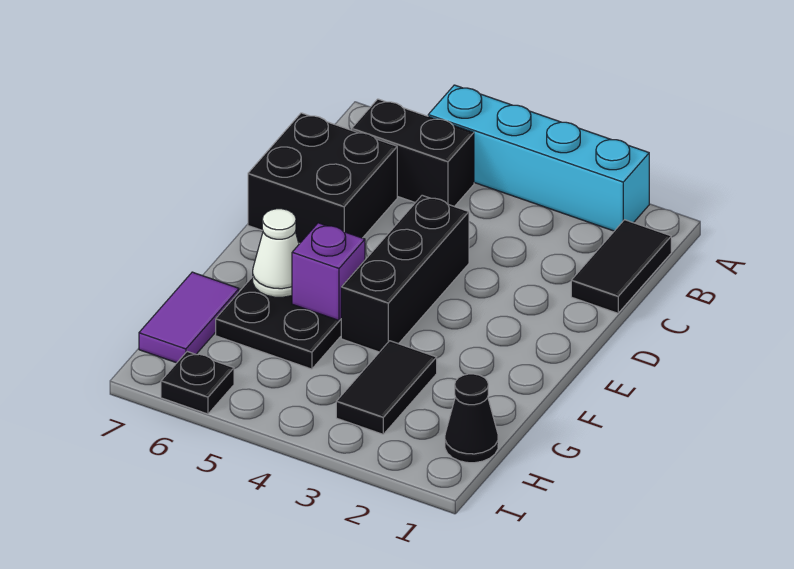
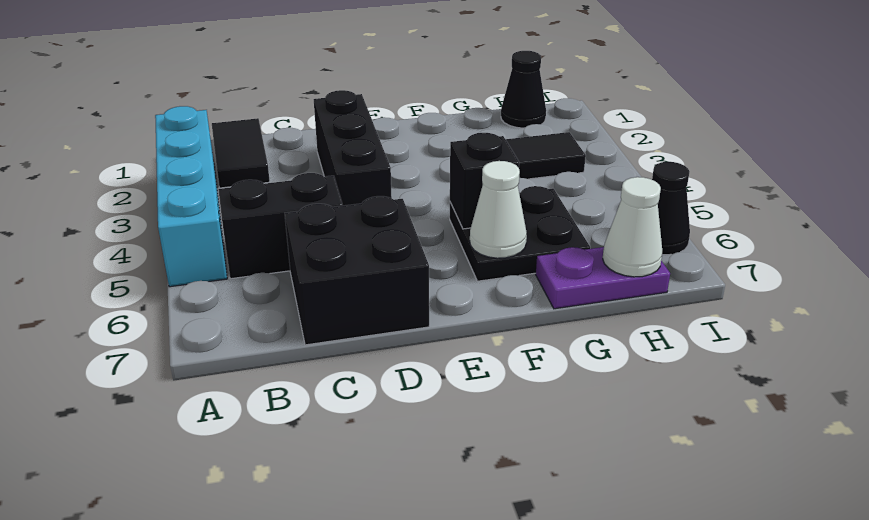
black tile B1:C1 level 1 -> black tile B1:B2 level 1
black brick B5:B6 level 1 -> black brick B5:C5 level 1
black brick D4:F4 level 1 -> black brick D2:D4 level 1
purple brick F5 level 2 -> black brick F5 level 2
purple tile G7:H7 level 1 -> purple plate G7:H7 level 1
none -> white cone H7 level 2
black plate I6 level 1 -> black cone I6 level 1

